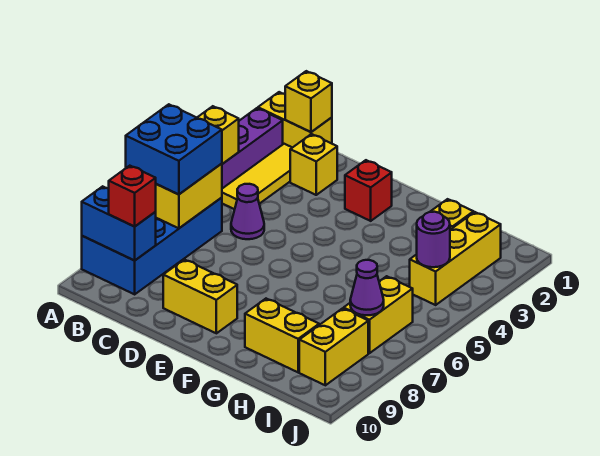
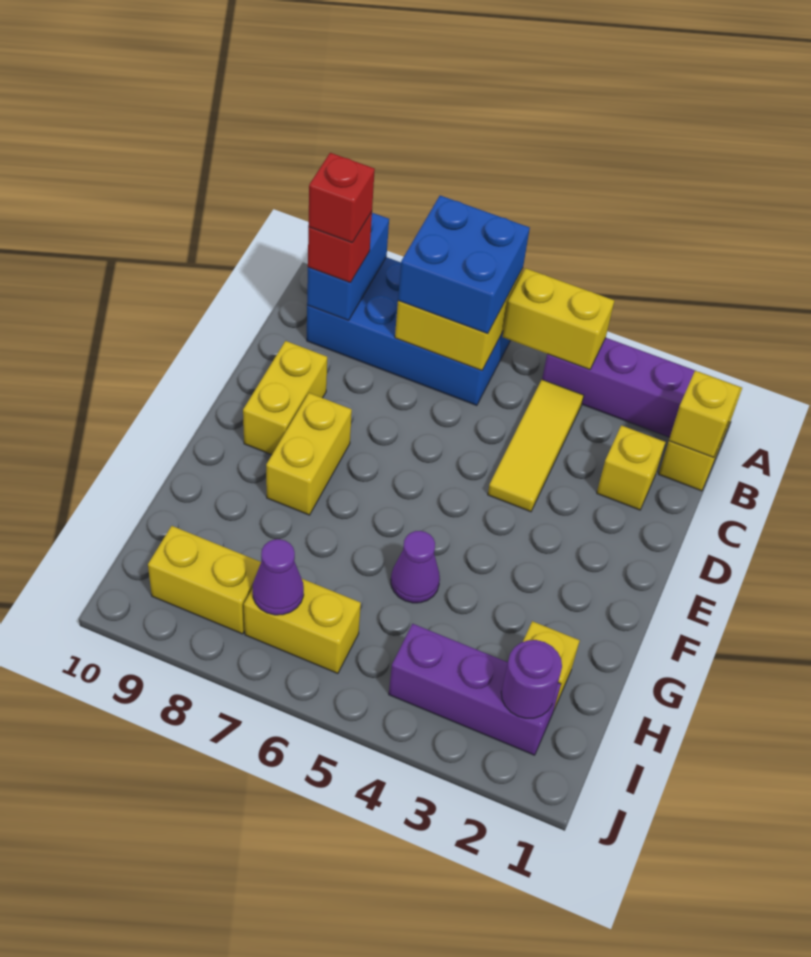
yellow tile B2:B4 level 1 -> yellow tile B4:D4 level 1
purple cone C5 level 1 -> purple cone G5 level 1
red brick E2 level 1 -> red brick B9 level 4
yellow brick G9:H9 level 1 -> yellow brick E8:F8 level 1
yellow brick I2:I4 level 1 -> purple brick I2:I4 level 1
purple round brick I4 level 2 -> purple round brick I2 level 2

